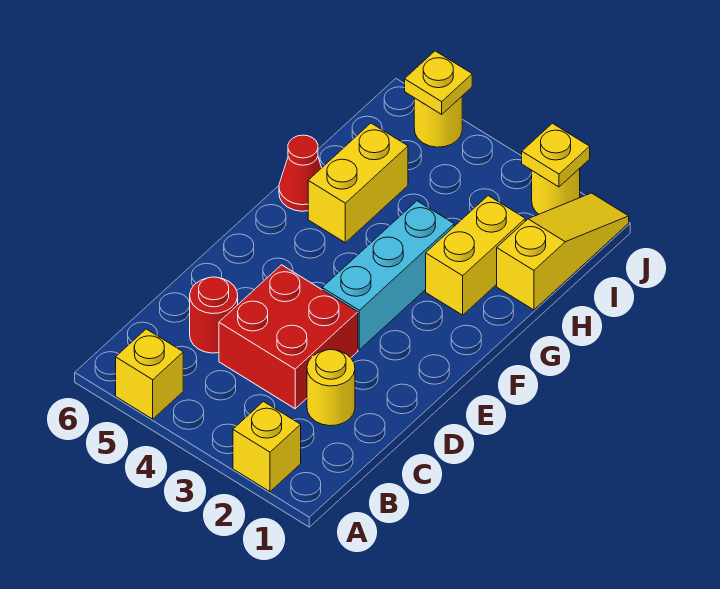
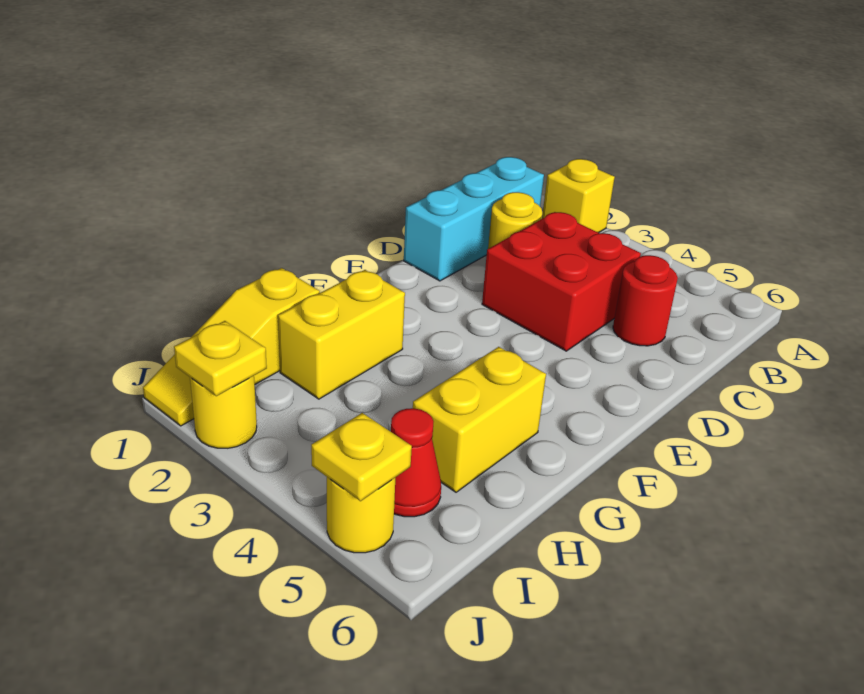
yellow brick A5 level 1 -> none
cyan brick E3:G3 level 1 -> cyan brick B1:D1 level 1
red cone G6 level 1 -> red cone I5 level 1

